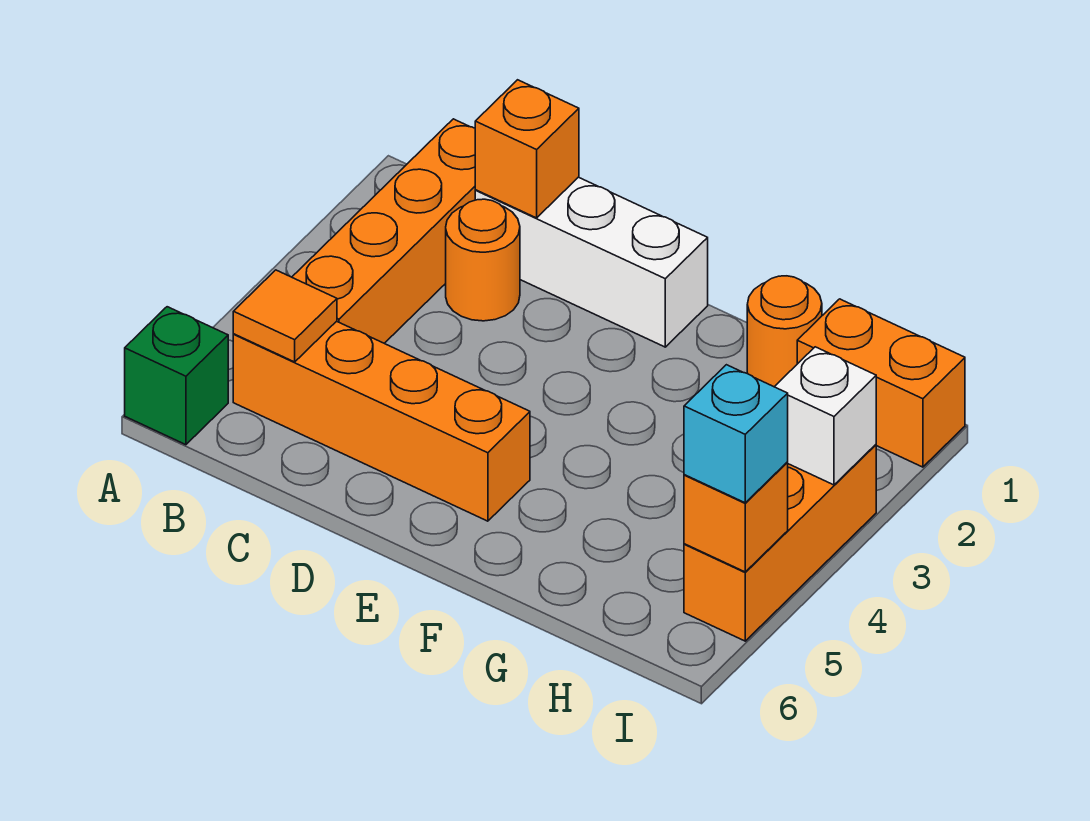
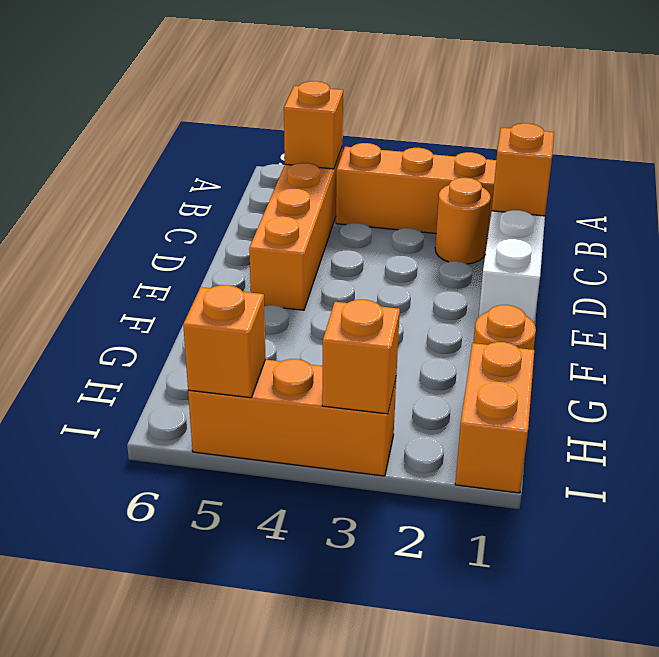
green brick A6 level 1 -> none
orange tile B5 level 2 -> orange brick B5 level 2
white brick I3 level 2 -> orange brick I3 level 2
cyan brick I5 level 3 -> none

